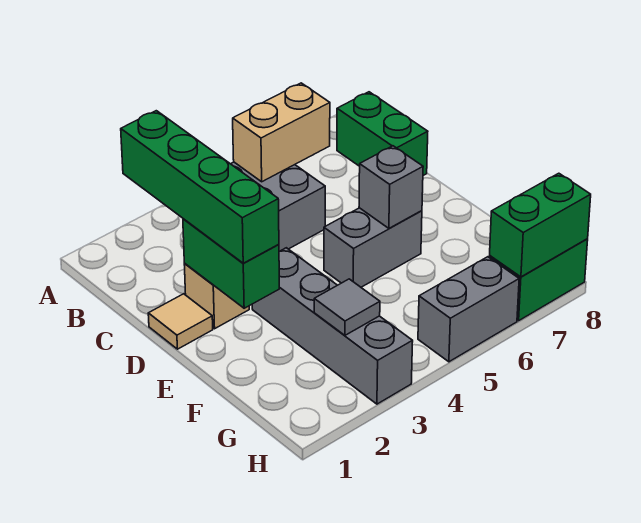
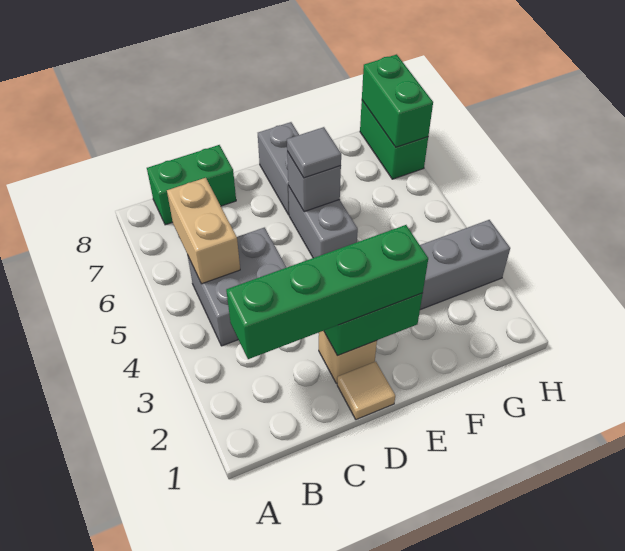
grey tile G3 level 2 -> grey tile E6 level 3
grey brick H5:H6 level 1 -> grey brick E7:E8 level 1

